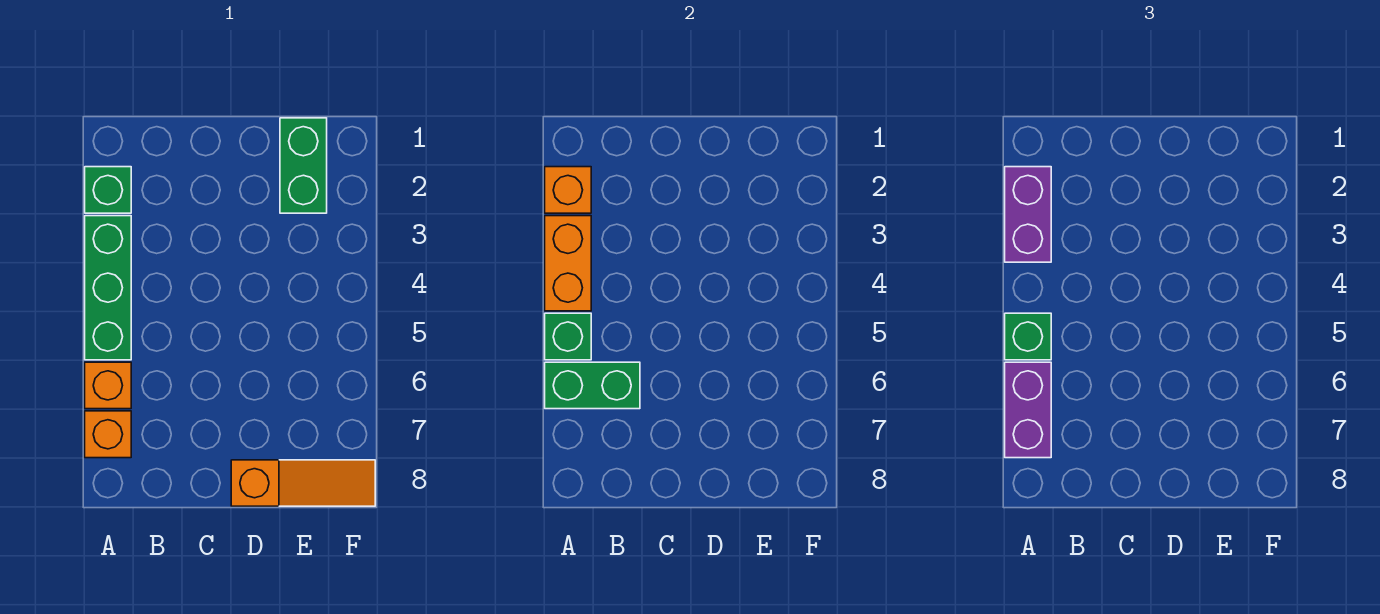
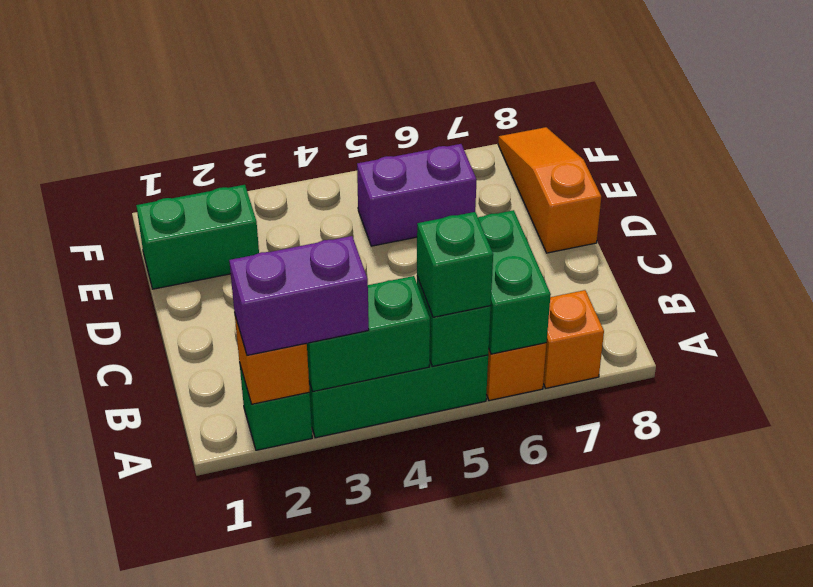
orange brick A3:A4 level 2 -> green brick A3:A4 level 2
purple brick A6:A7 level 3 -> purple brick E5:E6 level 1

